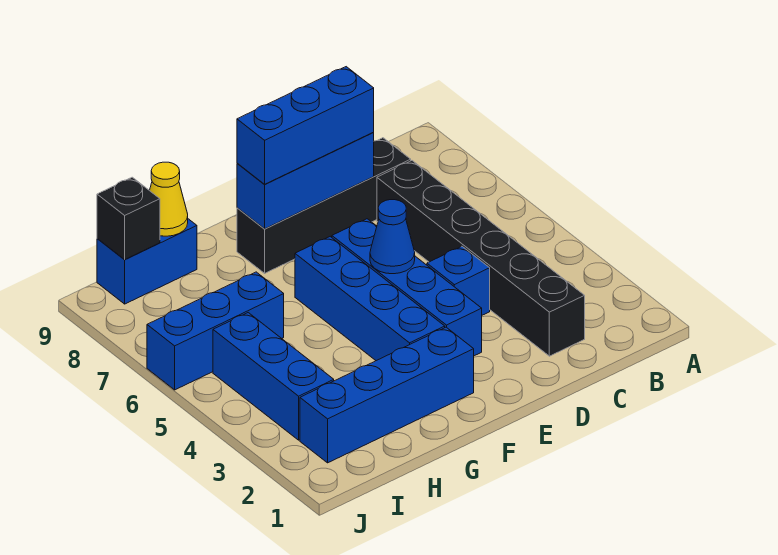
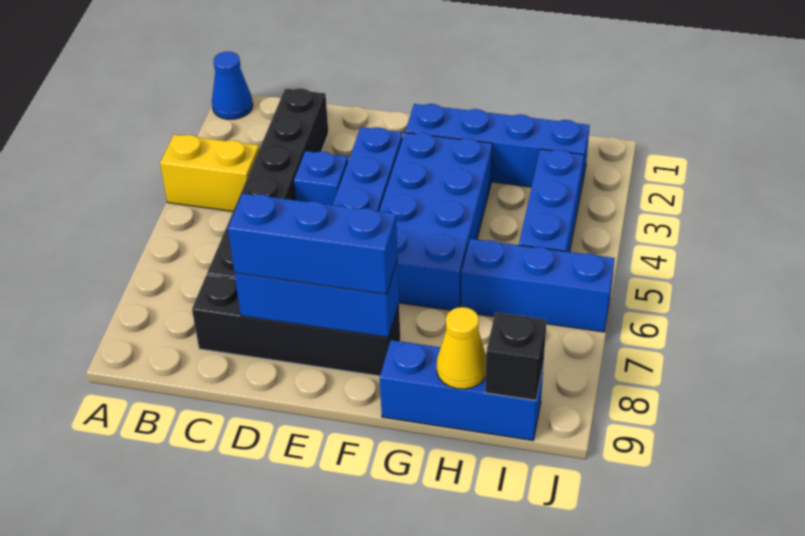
none -> yellow brick A4:B4 level 1
blue cone E5 level 2 -> blue cone A1 level 1
blue brick F3:F6 level 1 -> blue brick F3:G6 level 1
blue brick H9:I9 level 1 -> blue brick G9:I9 level 1

